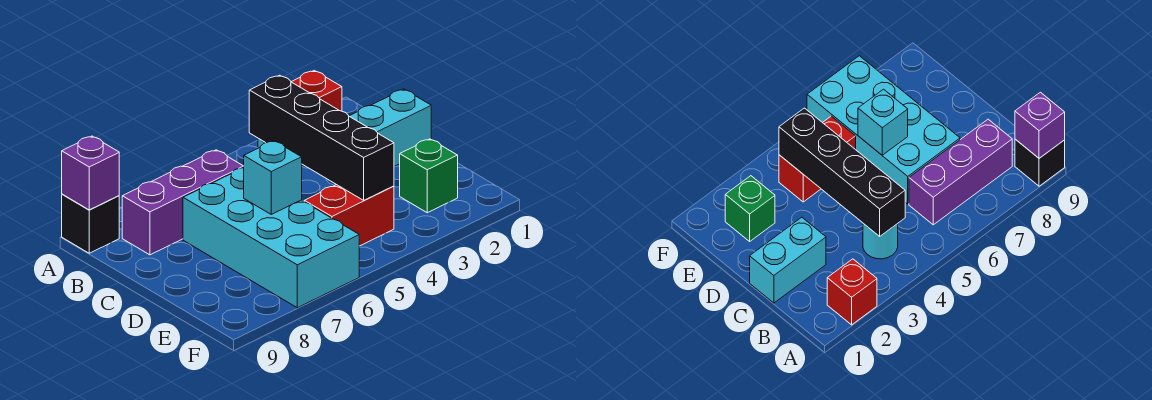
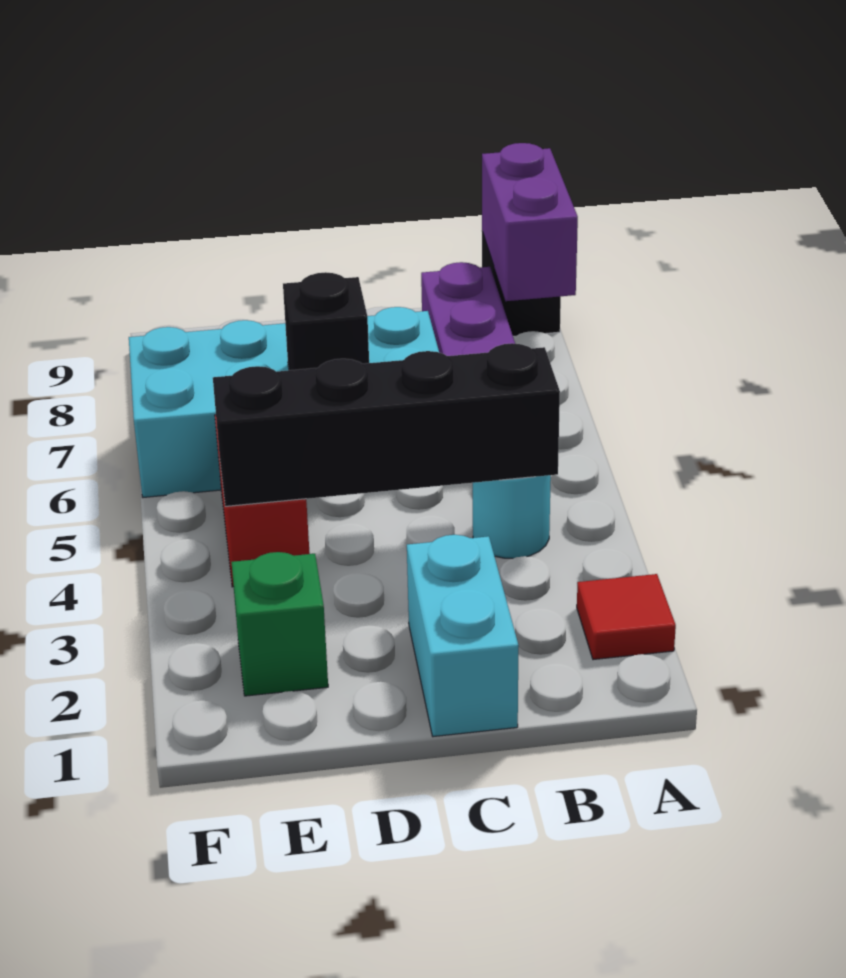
red brick A2 level 1 -> red tile A2 level 1
purple brick A9 level 2 -> purple brick A8:A9 level 2
cyan brick D6 level 2 -> black brick D6 level 2

